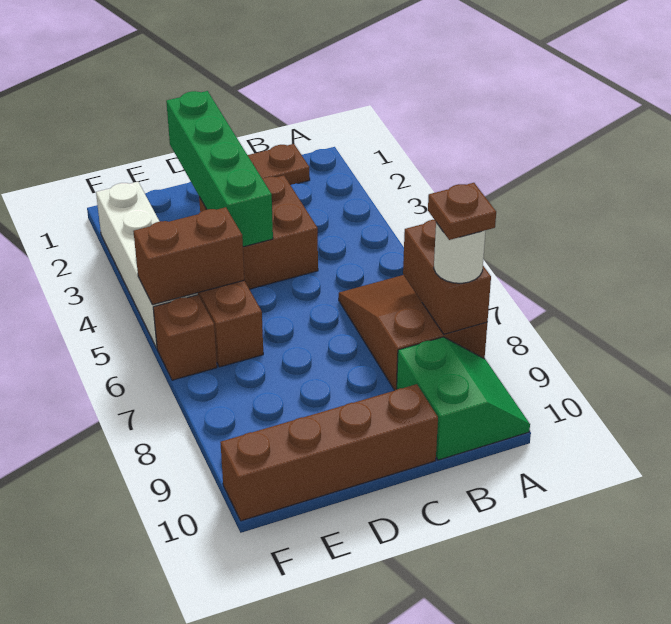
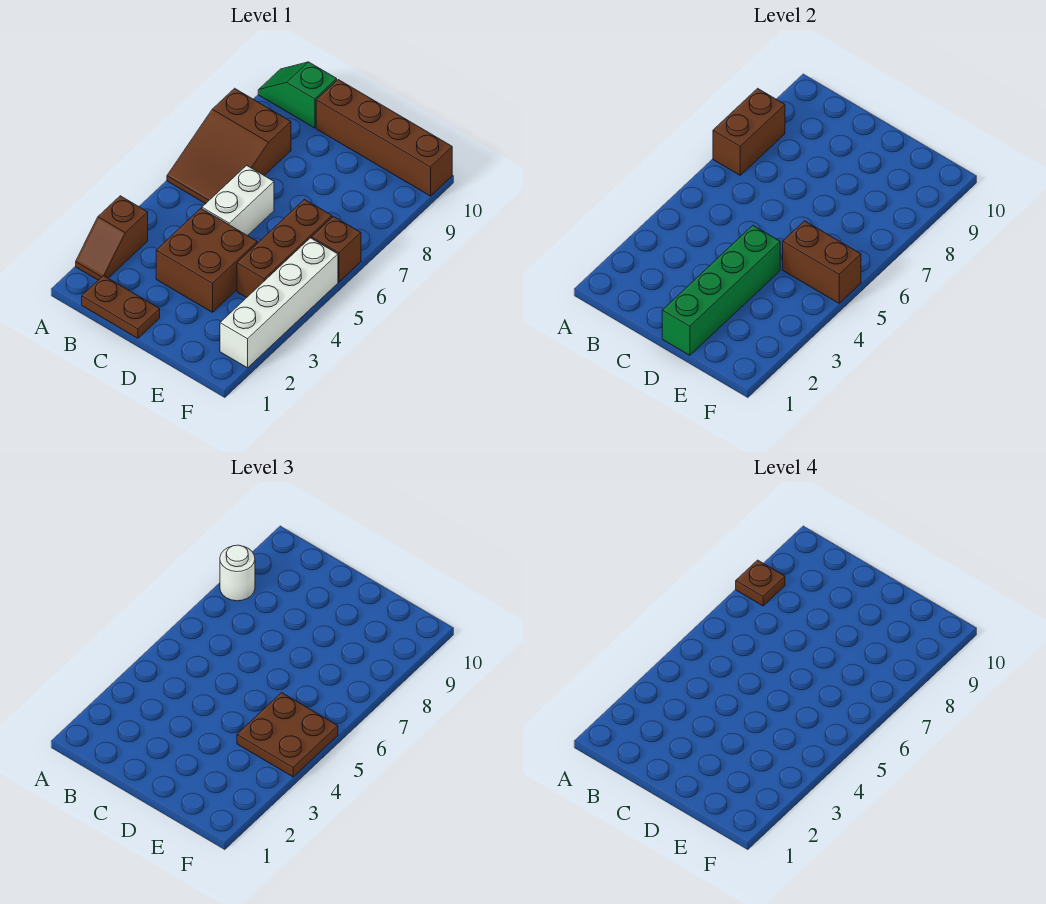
none -> brown slope A2:A3 level 1 top 3
green slope A9:B10 level 1 top B -> green slope A10:B10 level 1 top B
none -> white brick C5:C6 level 1
none -> brown plate E4:F5 level 3

